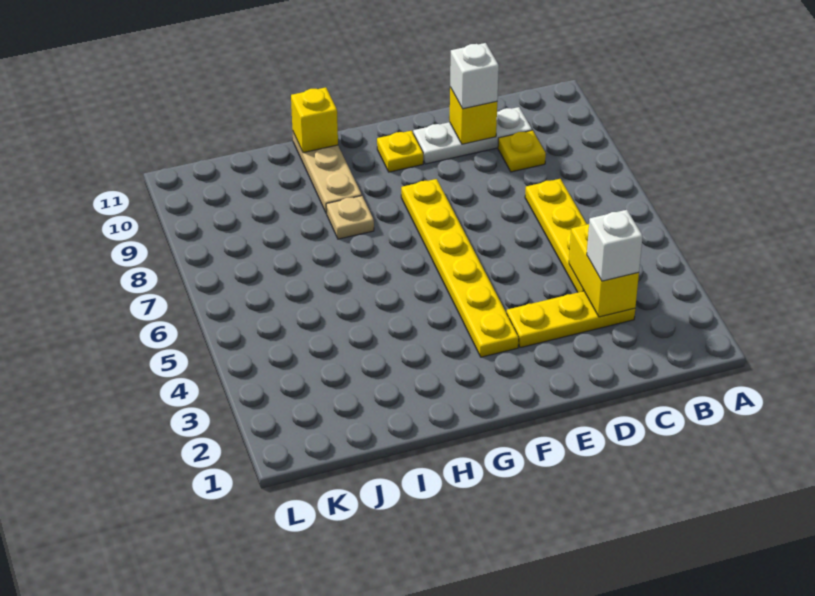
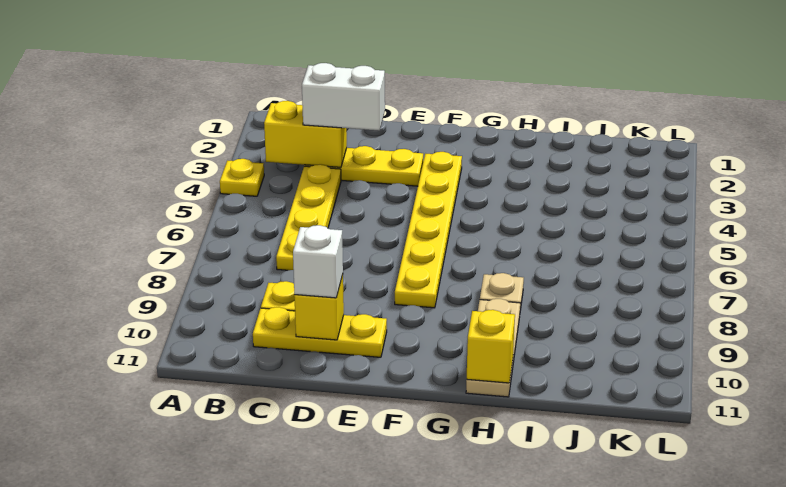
yellow brick C3:C4 level 2 -> yellow brick B3:C3 level 2
white brick C3 level 3 -> white brick C3:D3 level 3
white plate C10:E10 level 1 -> yellow plate C10:E10 level 1
yellow plate F10 level 1 -> yellow plate A4 level 1

